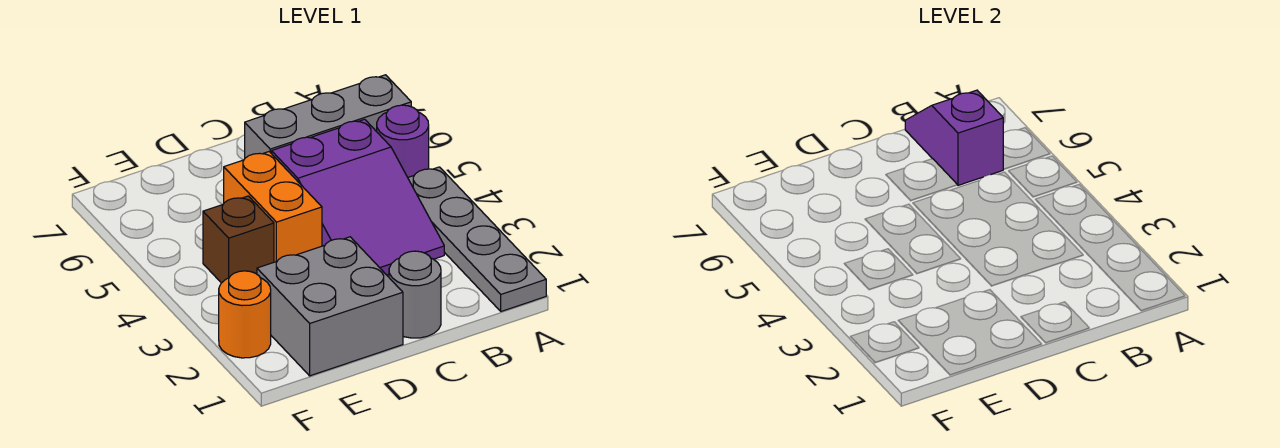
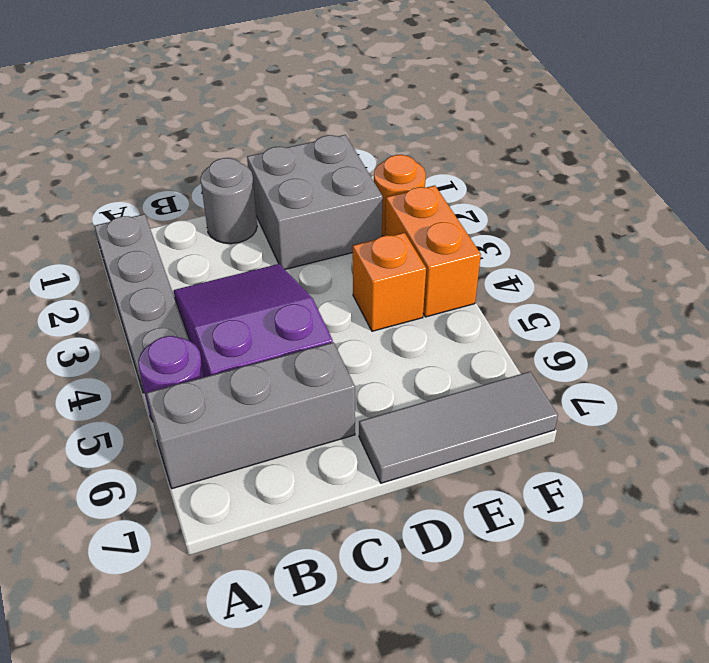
purple slope B6:B7 level 2 top 6 -> none
orange brick D4:D5 level 1 -> orange brick F3:F4 level 1
none -> grey tile D7:F7 level 1
brown brick E4 level 1 -> orange brick E4 level 1

